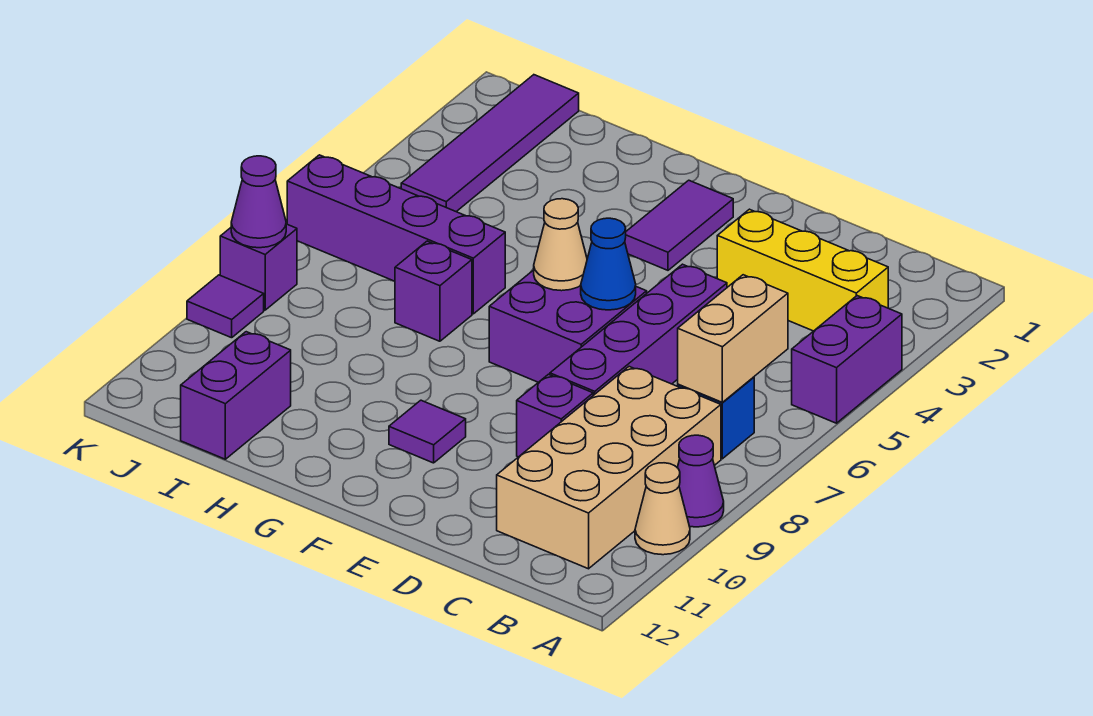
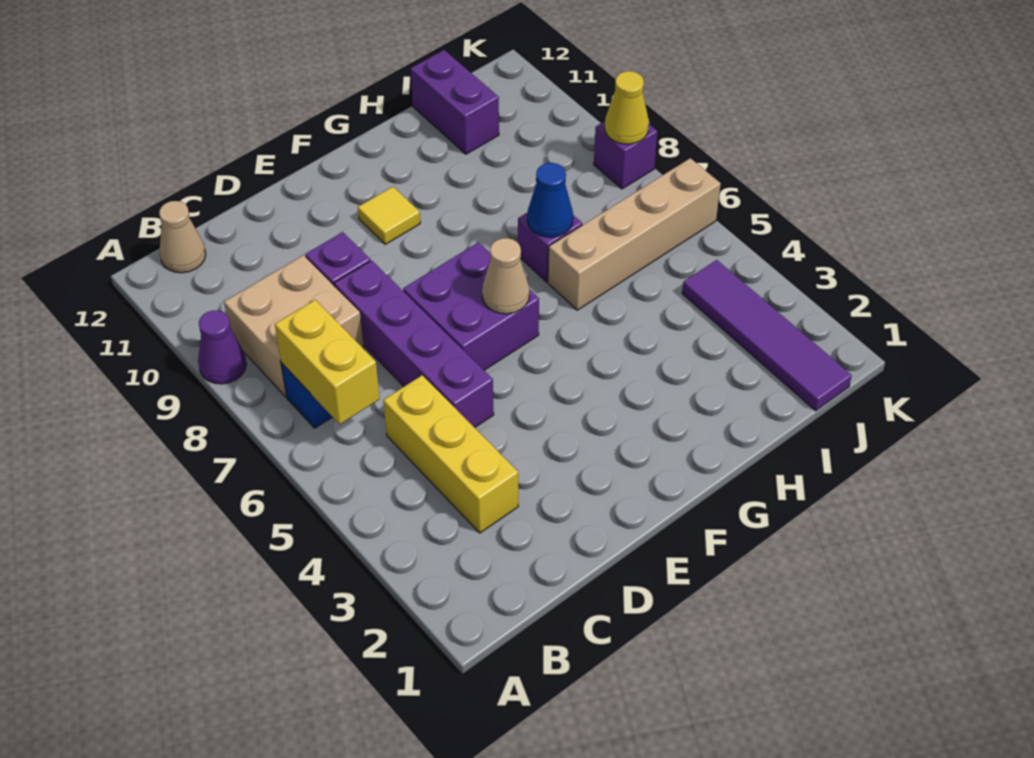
purple brick A4:A5 level 1 -> none
tan cone A10 level 1 -> tan cone B12 level 1
yellow brick B3:D3 level 1 -> yellow brick C3:C5 level 1
tan brick B6:B7 level 2 -> yellow brick B6:B7 level 2
tan brick B8:C11 level 1 -> tan brick B8:C9 level 1
blue cone E6 level 2 -> blue cone H7 level 2
purple tile F2:F3 level 1 -> none
purple tile F10 level 1 -> yellow tile F10 level 1
purple brick H6:K6 level 1 -> tan brick H6:K6 level 1
purple cone K8 level 2 -> yellow cone K8 level 2
purple tile K9 level 1 -> none

